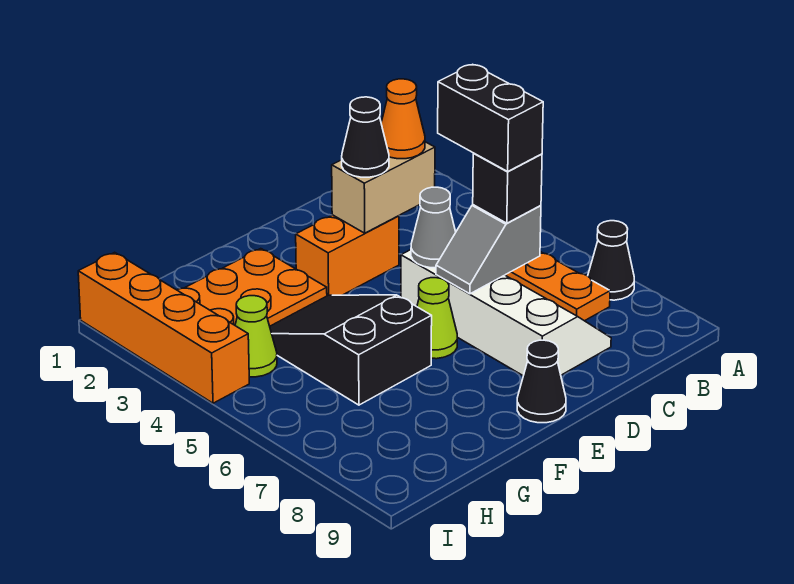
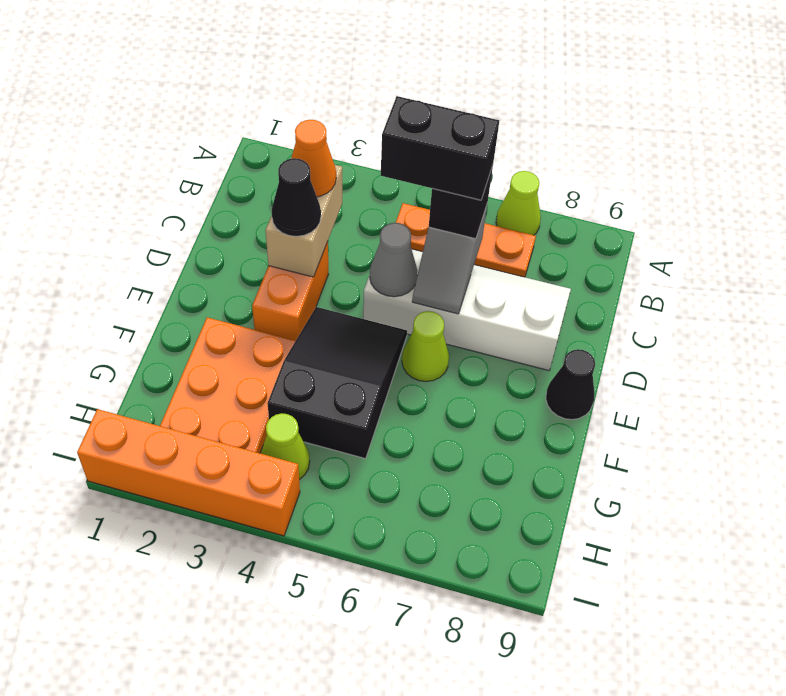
black cone A7 level 1 -> lime cone A7 level 1
black slope F4:G6 level 1 top 6 -> black slope E4:G5 level 1 top G

